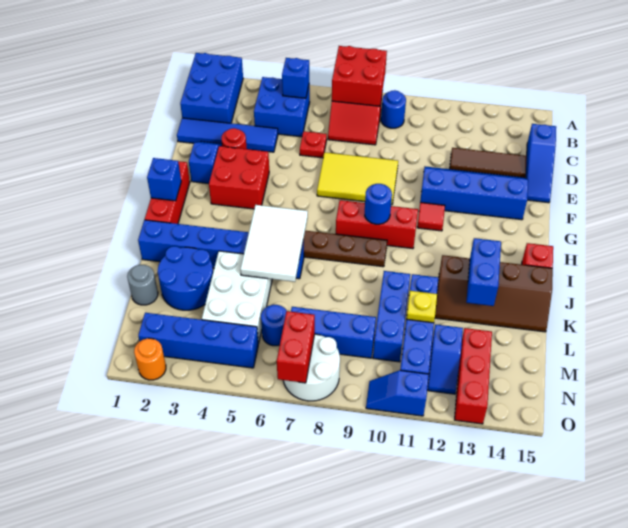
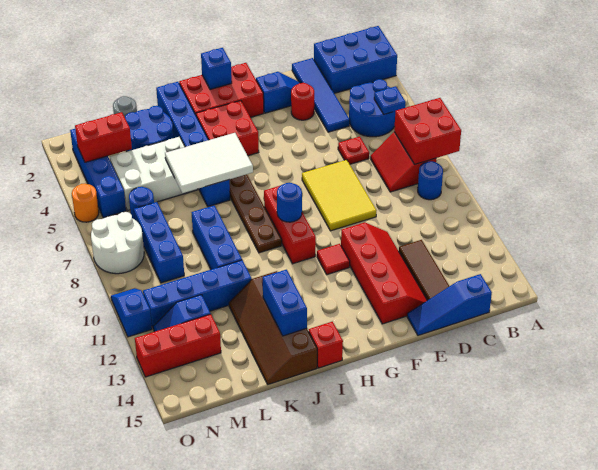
blue brick B4:C5 level 1 -> blue round brick B4:C5 level 1
blue brick B5 level 2 -> blue plate B5 level 2
blue slope E11:F14 level 1 top F -> red slope E11:F14 level 1 top F
red brick F3:G4 level 1 -> red brick H3:I4 level 1
red brick G1:I1 level 1 -> red brick G1:I2 level 1
blue brick J13:K13 level 2 -> blue brick J13:J14 level 2
blue brick K10:M10 level 1 -> blue brick K8:K10 level 1
yellow plate L11 level 2 -> none
red brick N7:O7 level 2 -> red brick M3:N3 level 2
orange round brick O2 level 1 -> orange round brick O5 level 1

